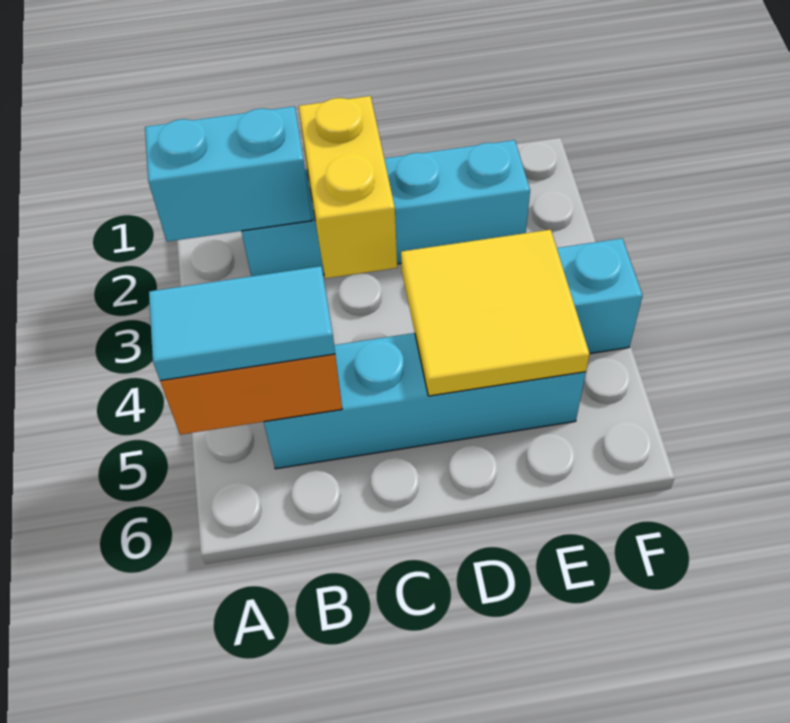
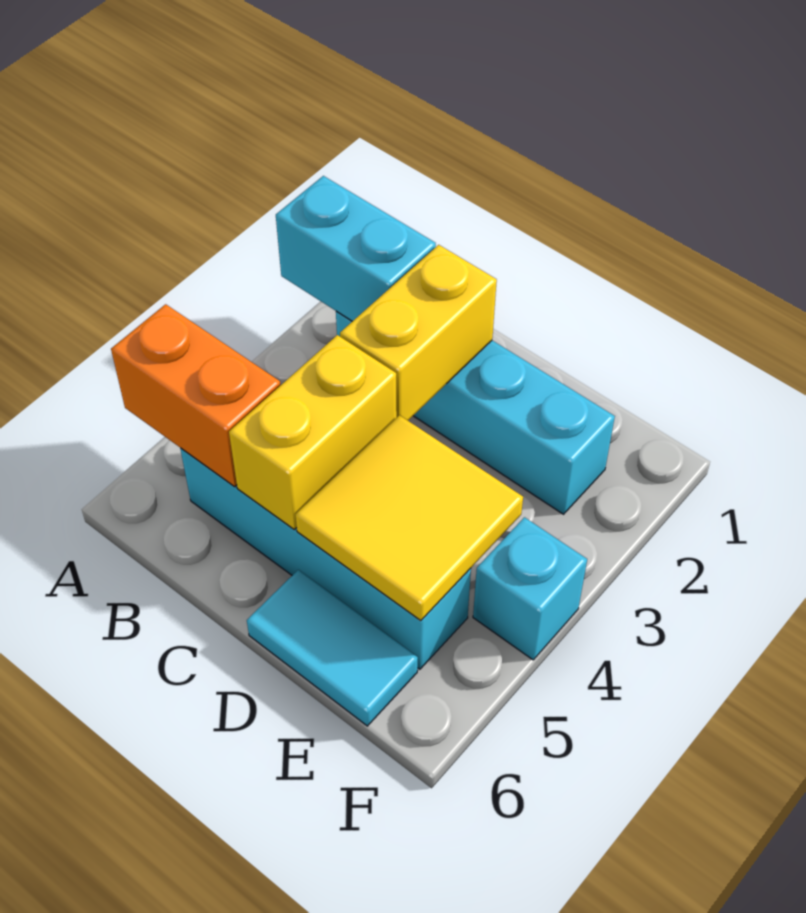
cyan tile A5:B5 level 3 -> cyan tile D6:E6 level 1
none -> yellow brick C4:C5 level 2

